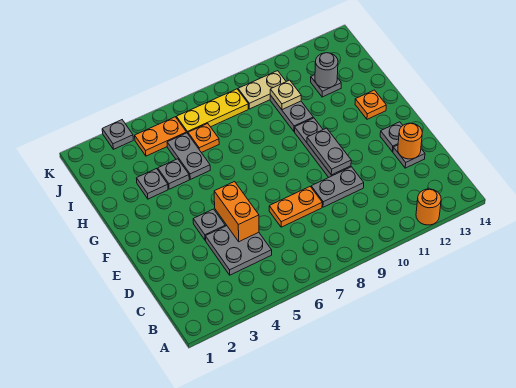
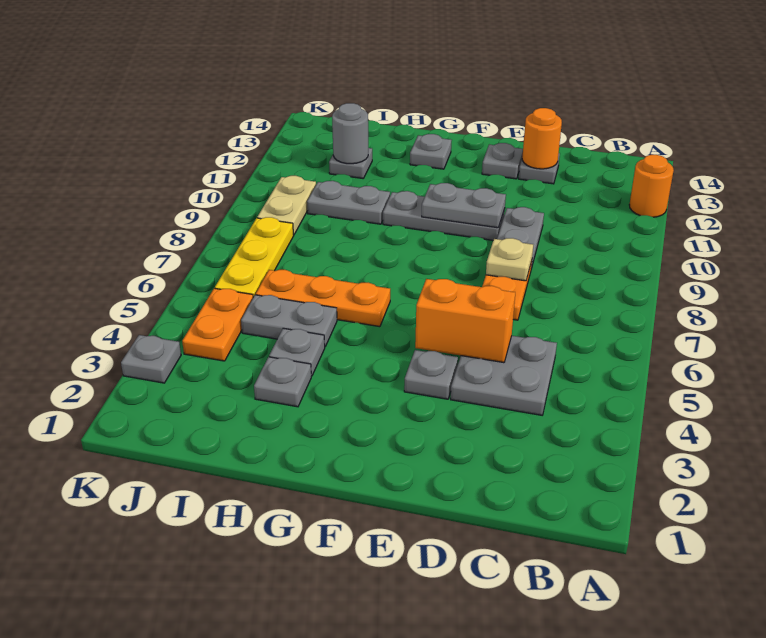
orange plate G13 level 1 -> grey plate G13 level 1
orange plate I6 level 1 -> orange plate G6:I6 level 1
tan plate I10 level 2 -> tan plate D8 level 2

